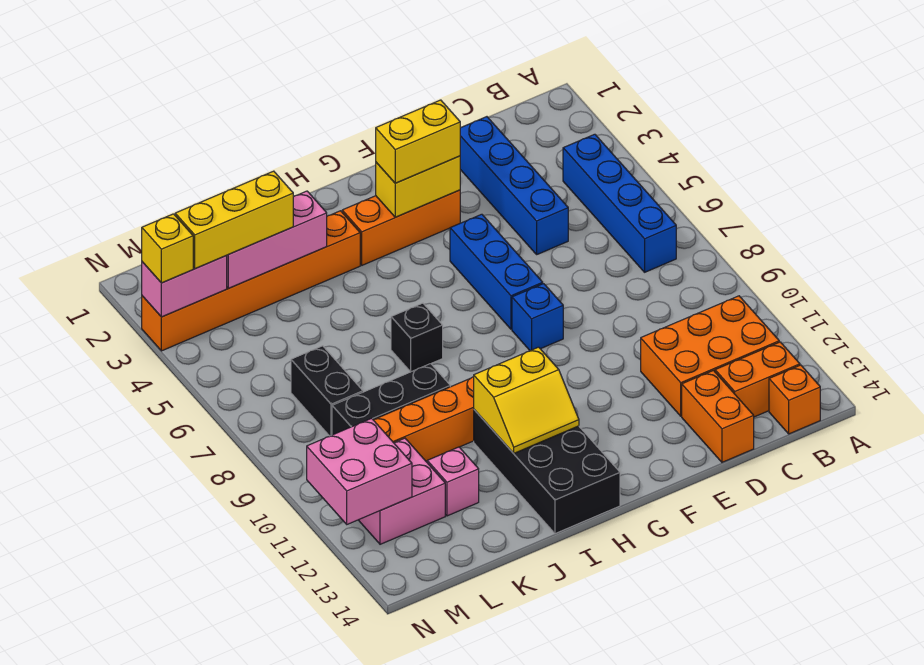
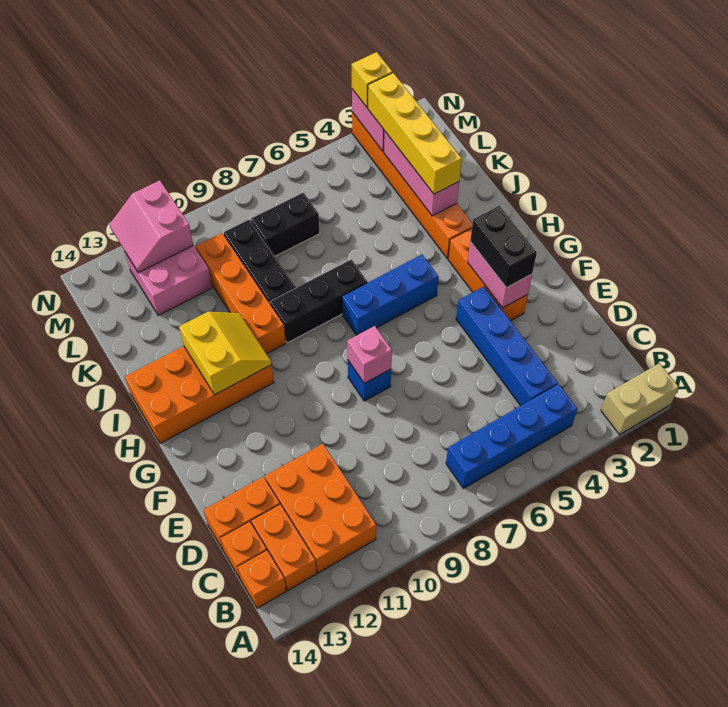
none -> tan brick A1:A2 level 1
none -> orange brick C14 level 1
blue brick D2:D5 level 1 -> blue brick C4:F4 level 1
yellow brick F3:G3 level 2 -> pink brick F3:G3 level 2
yellow brick F3:G3 level 3 -> black brick F3:G3 level 3
blue brick F5:F7 level 1 -> blue brick H5:H7 level 1
black brick H11:I14 level 1 -> orange brick H11:I14 level 1
yellow slope H11:I12 level 2 top 11 -> yellow slope H11:I12 level 2 top 12
black brick I7 level 1 -> black brick I7:I9 level 1
yellow brick K3:M3 level 3 -> yellow brick J3:M3 level 3
pink brick K12 level 1 -> pink brick F8 level 2
pink brick M11:N12 level 2 -> pink slope M11:N12 level 2 top 11

